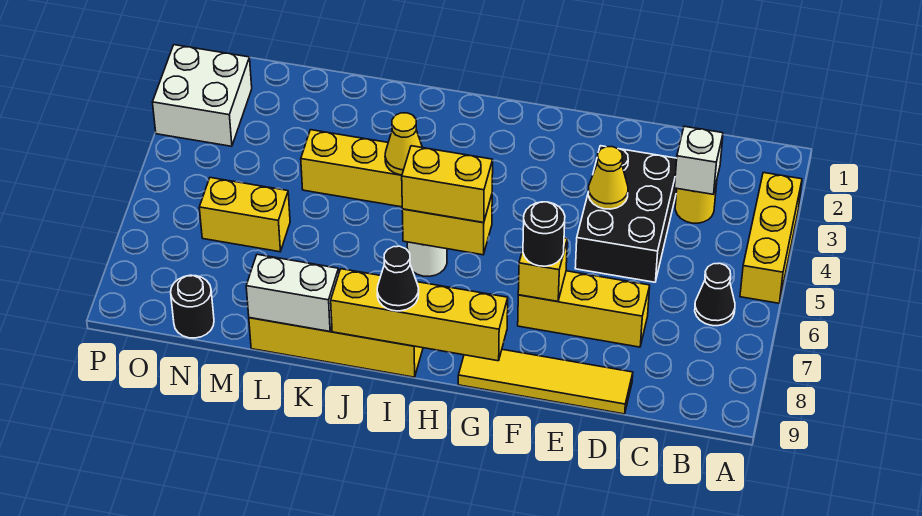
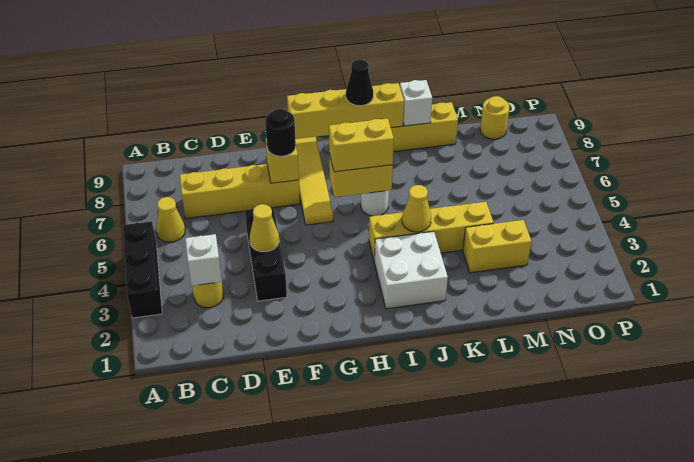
yellow brick A3:A5 level 1 -> black brick A3:A5 level 1
black cone B6 level 1 -> yellow cone B6 level 1
black brick D3:E5 level 1 -> black brick E3:E5 level 1
yellow brick D7:F7 level 1 -> yellow brick C7:F7 level 1
yellow tile D9:G9 level 1 -> yellow tile G6:G9 level 1
white brick K9:L9 level 2 -> white brick K9 level 2
yellow brick M6:N6 level 1 -> yellow brick L3:M3 level 1
black round brick N9 level 1 -> yellow round brick N9 level 1
white brick O2:P3 level 1 -> white brick I2:J3 level 1

